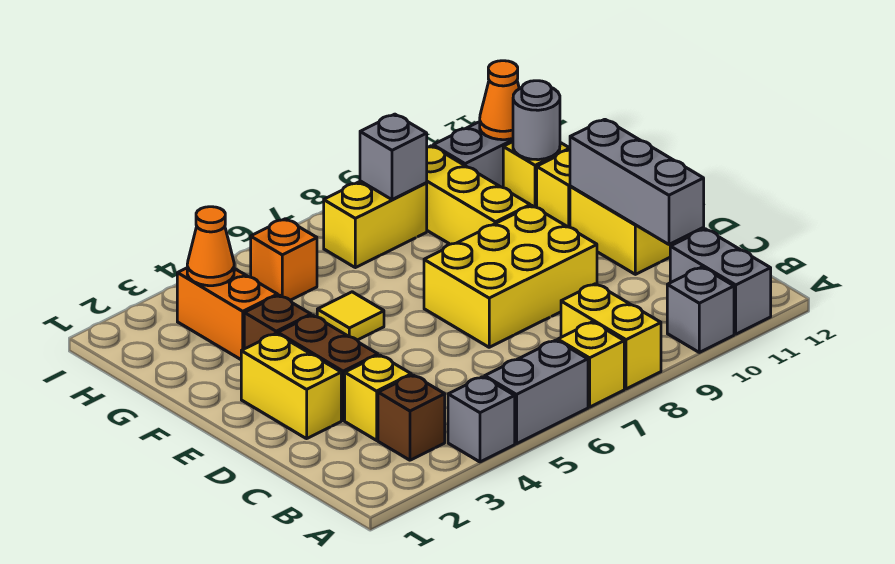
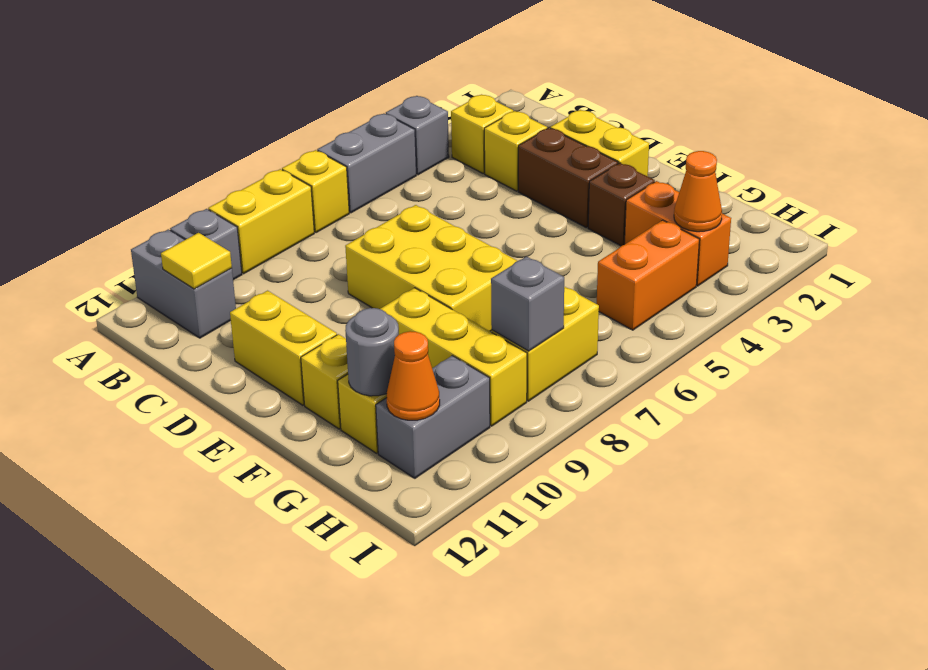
yellow brick A8:B8 level 1 -> yellow brick A8:A9 level 1
brown brick B3 level 1 -> yellow brick B3 level 1
grey brick C11:E11 level 2 -> none
yellow brick D7:E9 level 1 -> yellow brick D7:F8 level 1
yellow tile F5 level 1 -> yellow tile B11 level 2
orange brick H5 level 1 -> orange brick H4:H5 level 1

